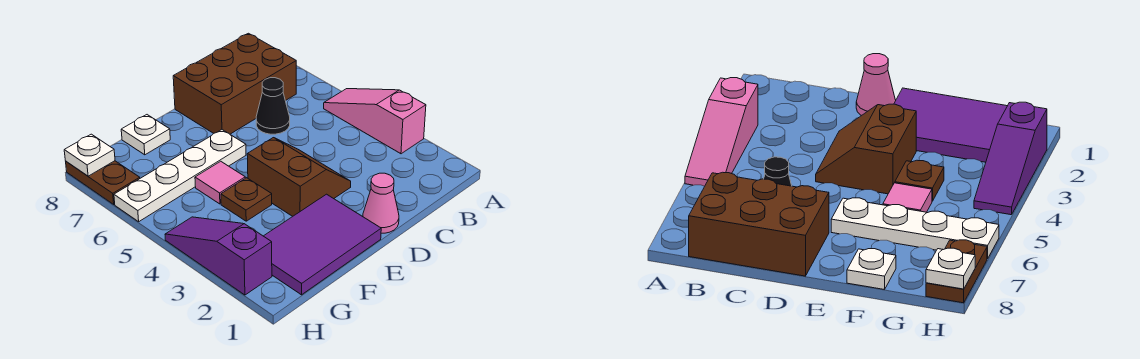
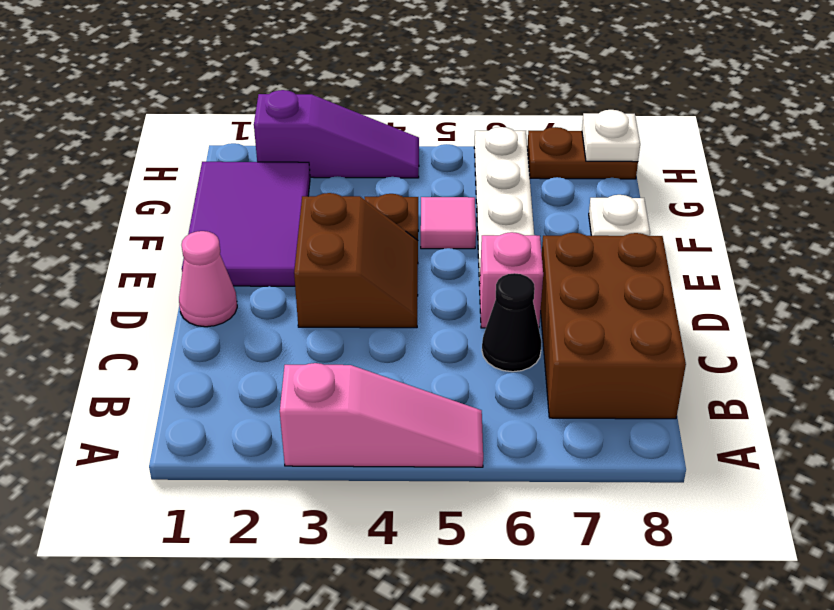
brown slope D3:E4 level 1 top E -> brown slope D3:E4 level 1 top 3
none -> pink brick D6 level 1

